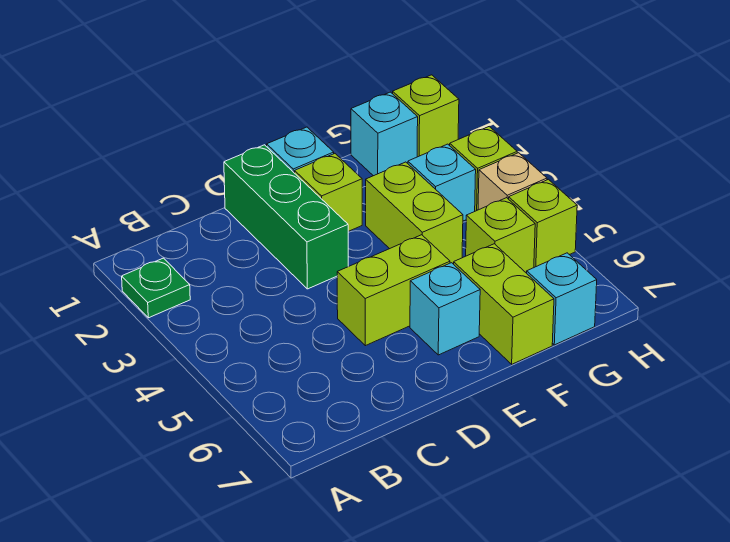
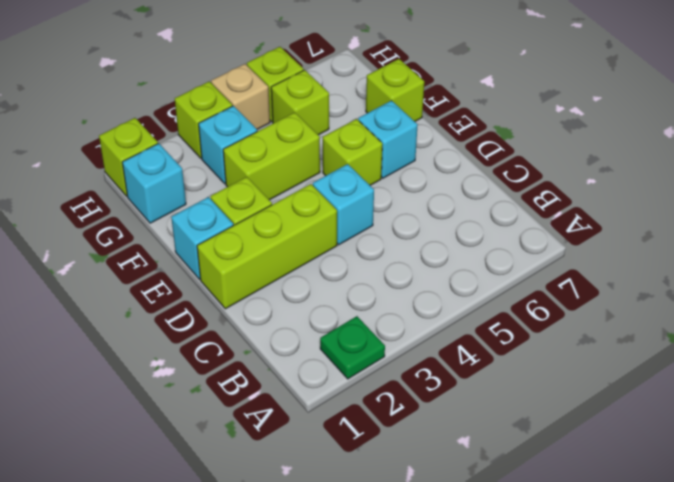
green brick D1:D3 level 1 -> lime brick D1:D3 level 1
lime brick D5:E5 level 1 -> lime brick E5 level 1
lime brick F6:F7 level 1 -> lime brick F7 level 1
cyan brick G7 level 1 -> cyan brick D4 level 1

